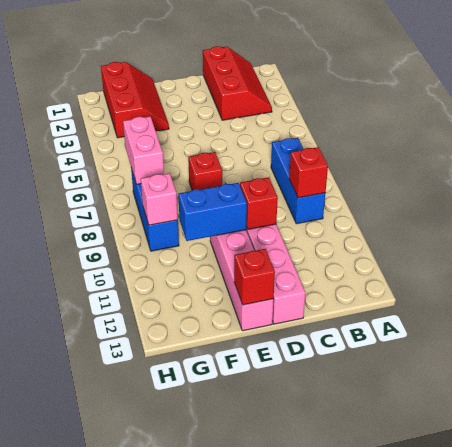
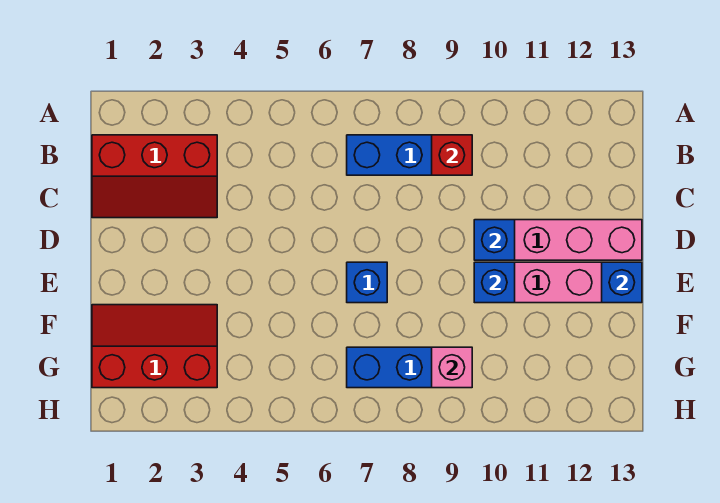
red slope B1:C3 level 1 top C -> red slope B1:C3 level 1 top B
red brick D10 level 2 -> blue brick D10 level 2
red brick E7 level 1 -> blue brick E7 level 1
blue brick E10:F10 level 2 -> blue brick E10 level 2
red brick E13 level 2 -> blue brick E13 level 2
pink brick G6:G7 level 2 -> none

